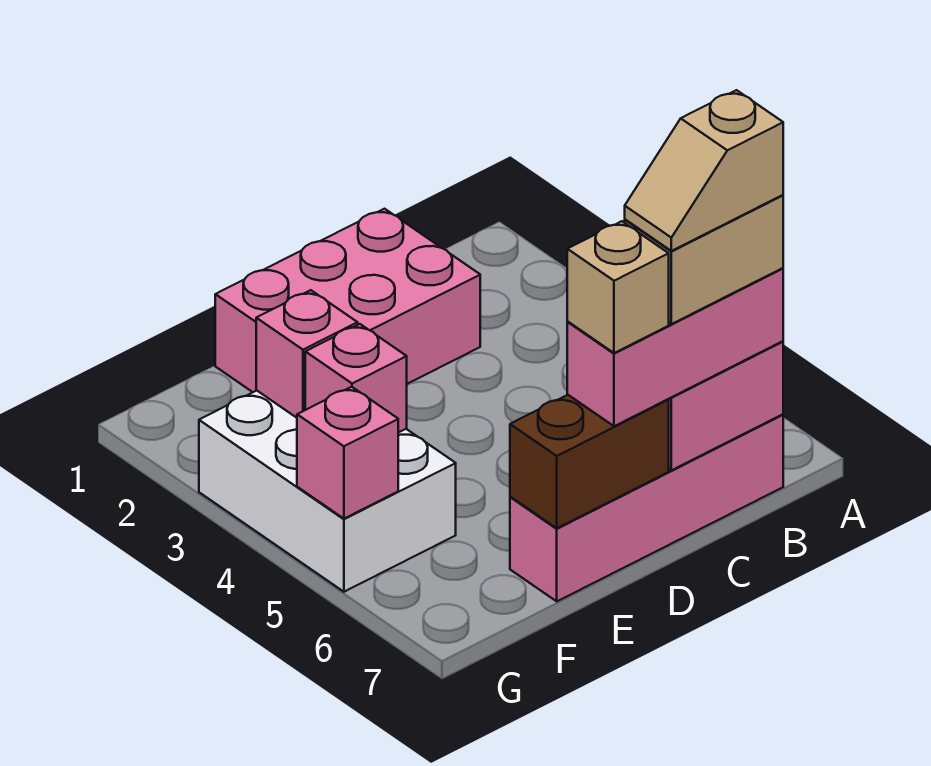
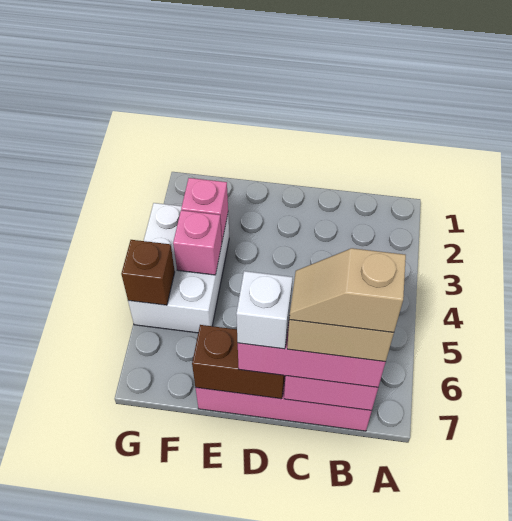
pink brick C1:E2 level 1 -> none
tan brick D7 level 4 -> white brick D7 level 4
pink brick G5 level 2 -> brown brick G5 level 2

